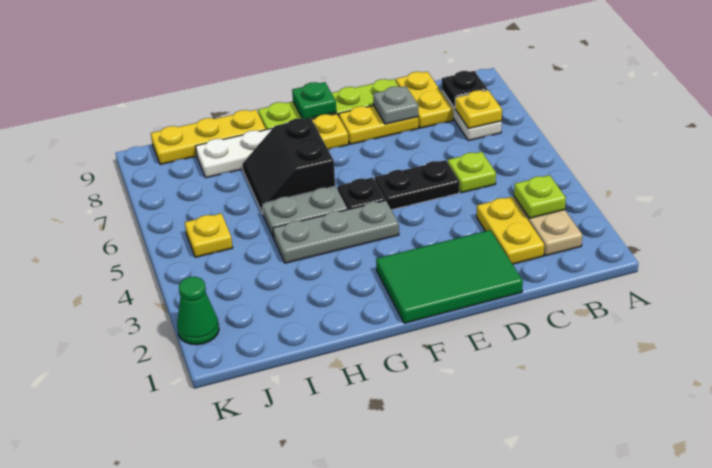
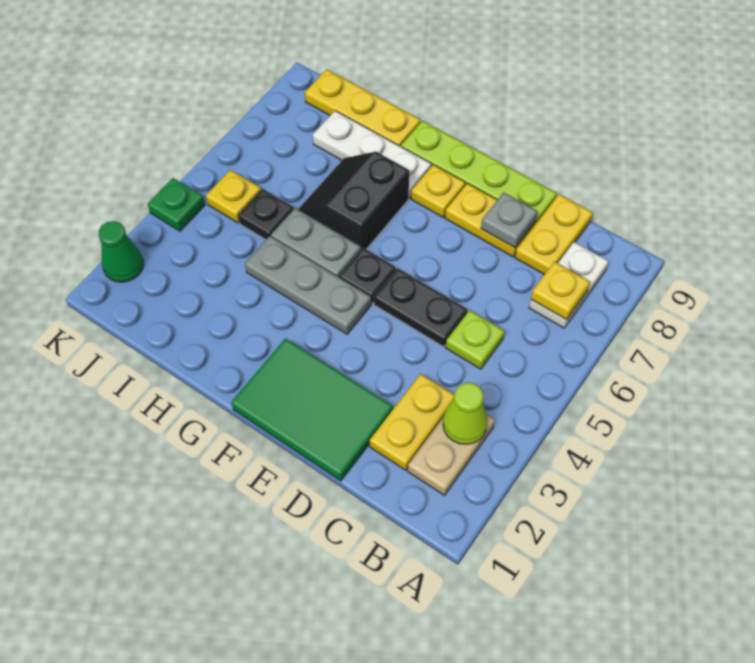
lime plate B3 level 2 -> lime cone B3 level 2
black plate B8 level 2 -> black plate I5 level 1
green plate F9 level 2 -> green plate K4 level 1

